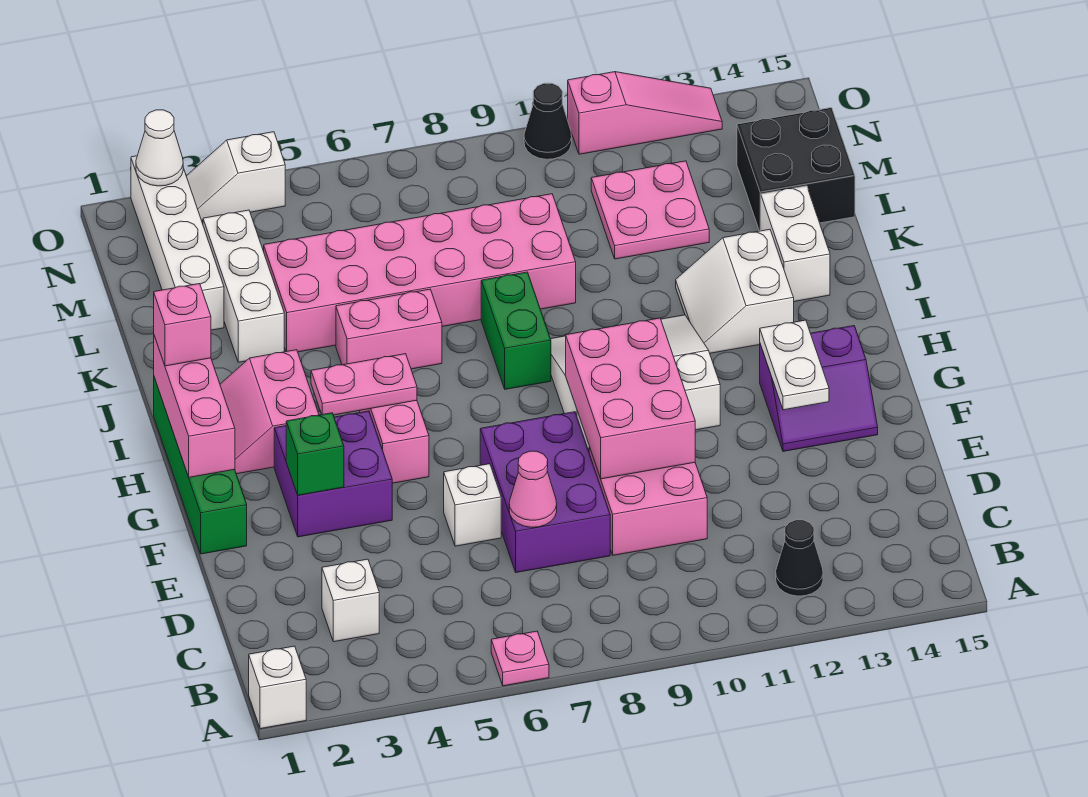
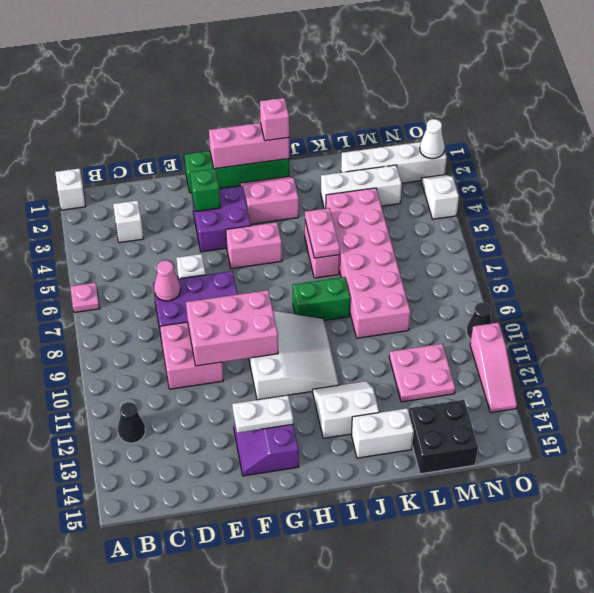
pink plate H4:H5 level 2 -> pink plate J5:J6 level 2

